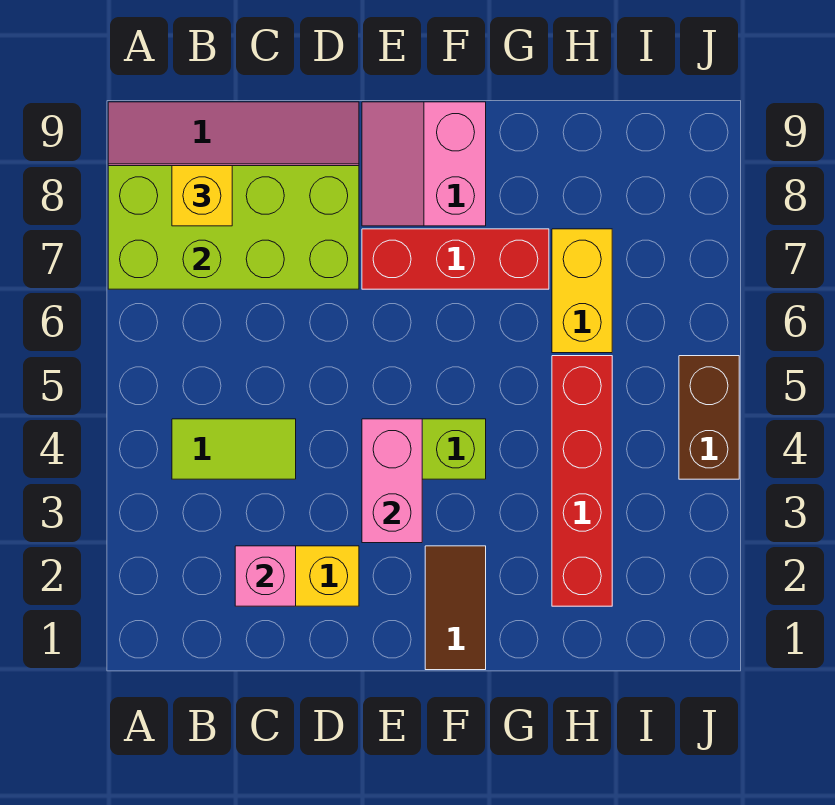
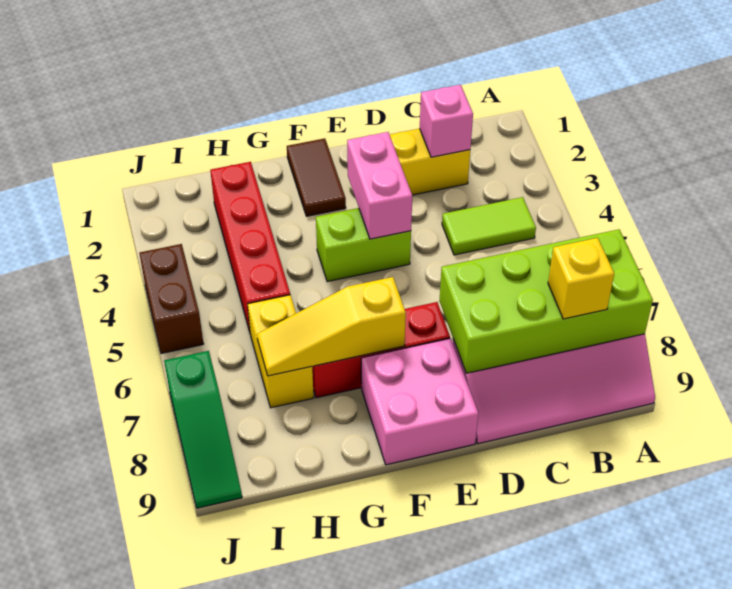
pink slope E8:F9 level 1 top F -> pink brick E8:F9 level 1
none -> yellow slope F7:H7 level 2 top F
none -> green slope J7:J9 level 1 top 7

